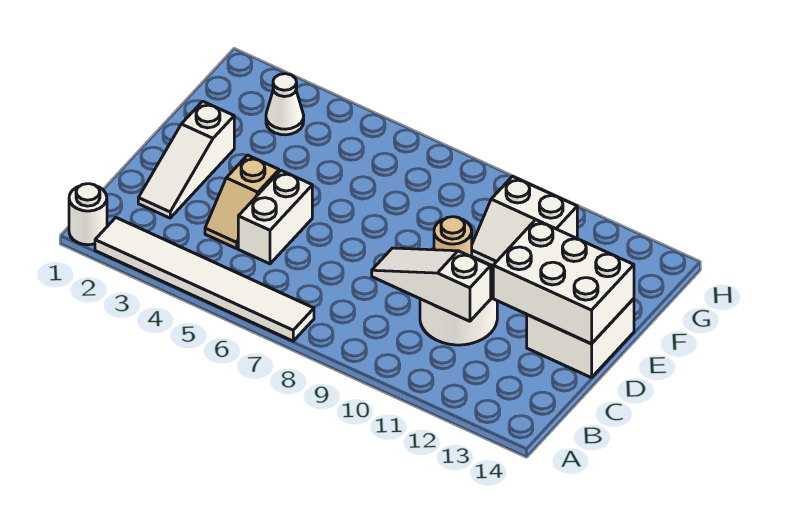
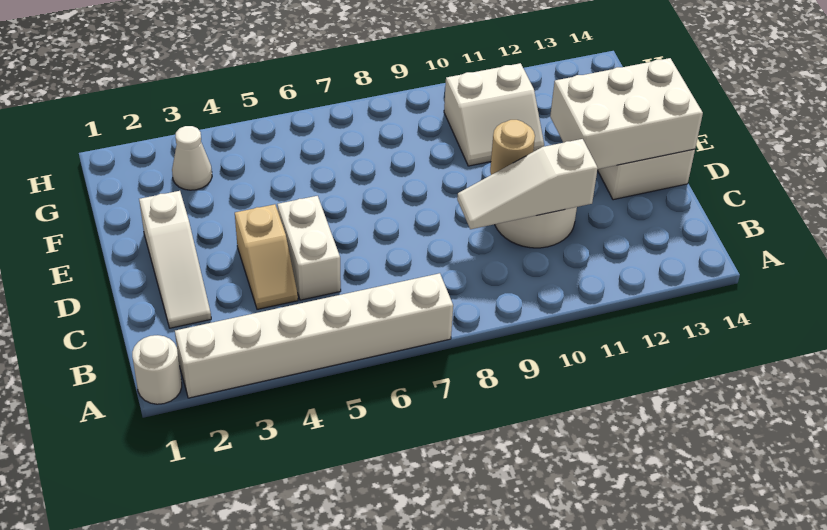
white tile A2:A7 level 1 -> white brick A2:A7 level 1

